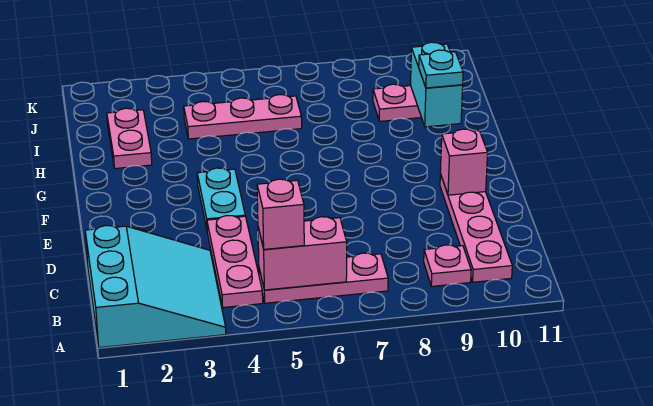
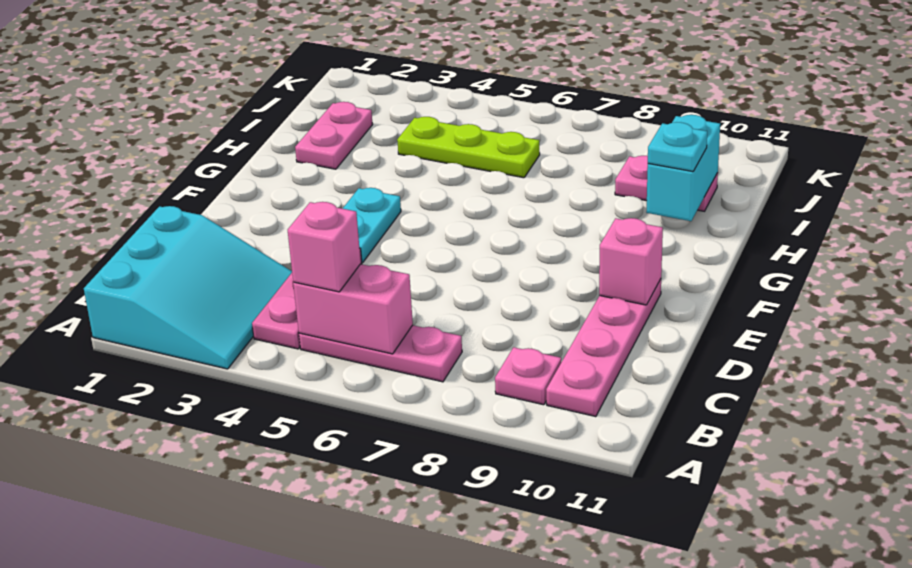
pink plate I4:I6 level 1 -> lime plate I4:I6 level 1

